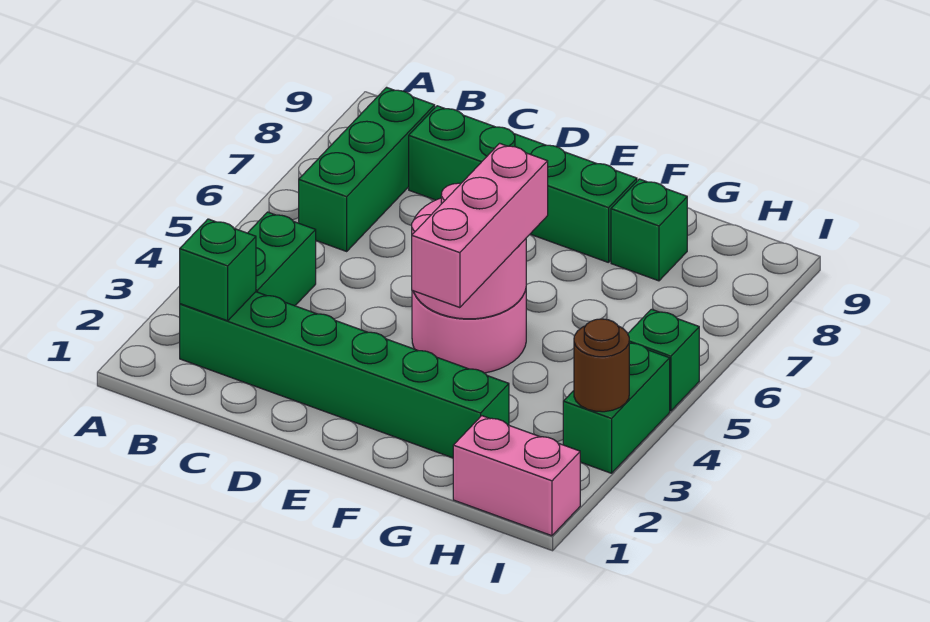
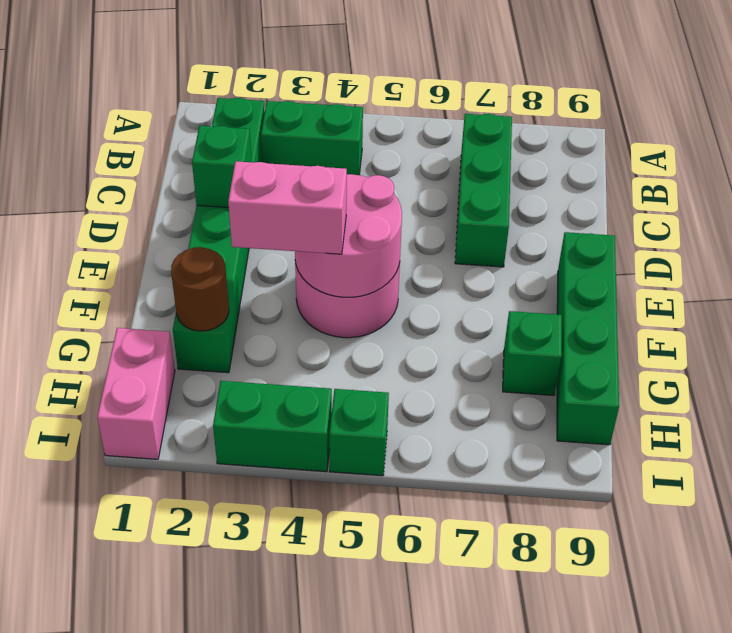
green brick B2 level 2 -> green brick D2 level 2
green brick B6:B8 level 1 -> green brick B7:D7 level 1
green brick C8:F8 level 1 -> green brick E9:H9 level 1
pink brick F3:F5 level 3 -> pink brick F3:F4 level 3
brown round brick I3 level 2 -> brown round brick G2 level 2

